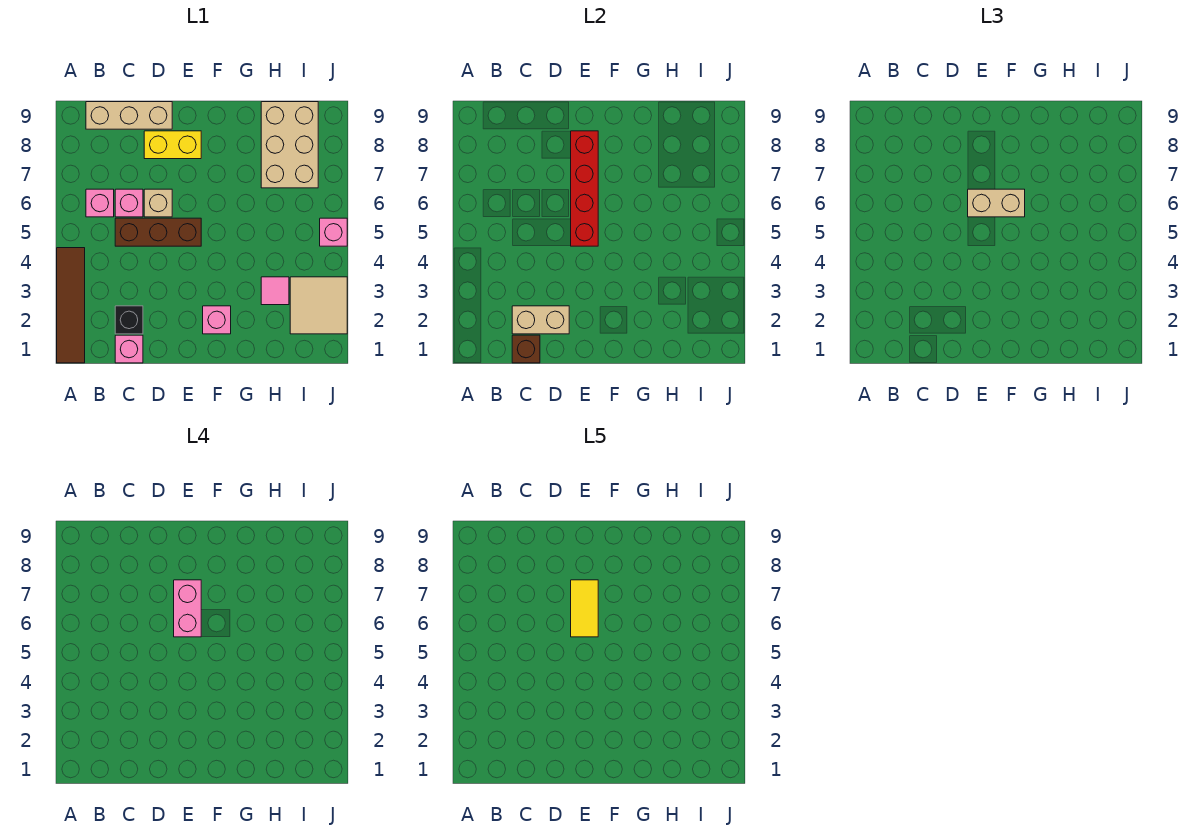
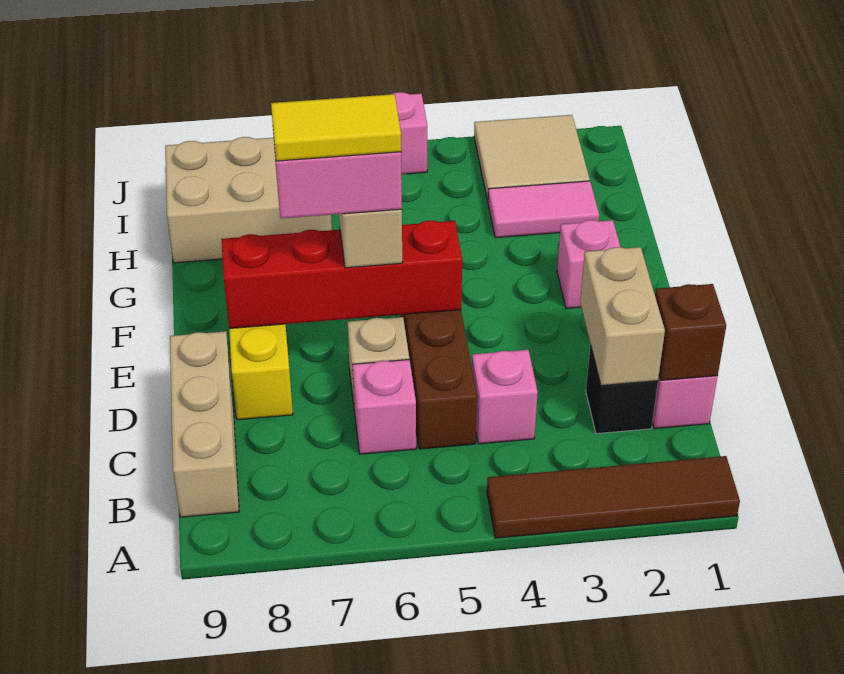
pink brick B6 level 1 -> pink brick C4 level 1
pink tile H3 level 1 -> pink tile H2:H3 level 1

